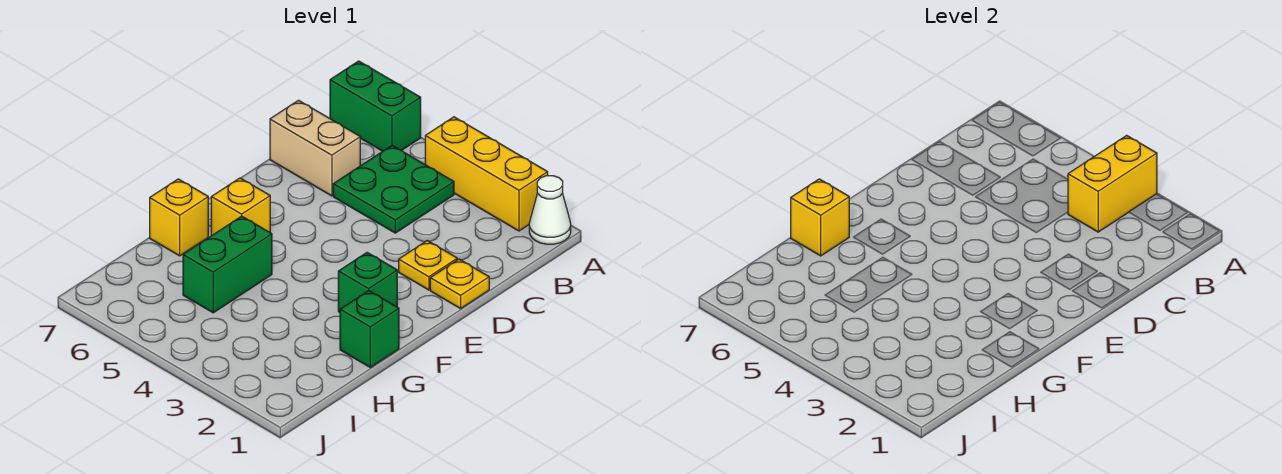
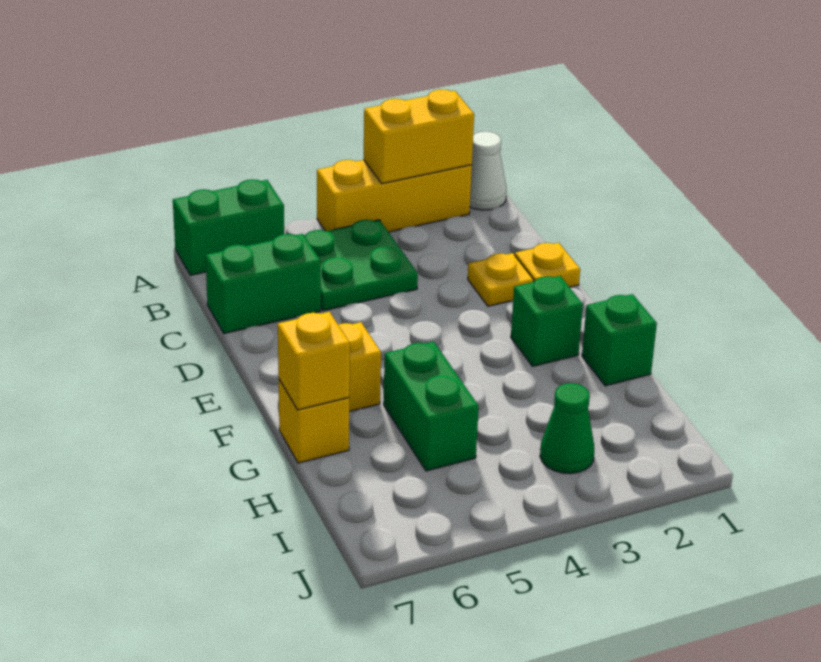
yellow brick A3:B3 level 2 -> yellow brick A2:A3 level 2
tan brick C6:C7 level 1 -> green brick C6:C7 level 1
none -> green cone I3 level 1

